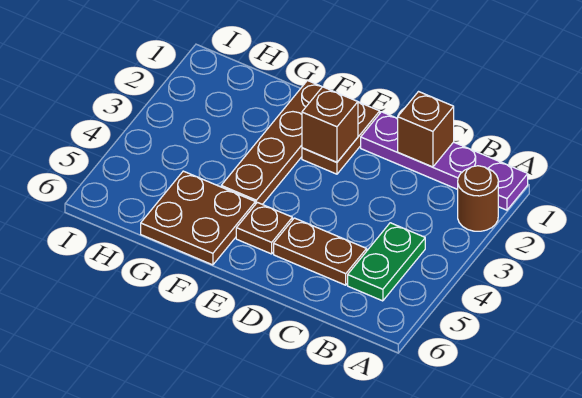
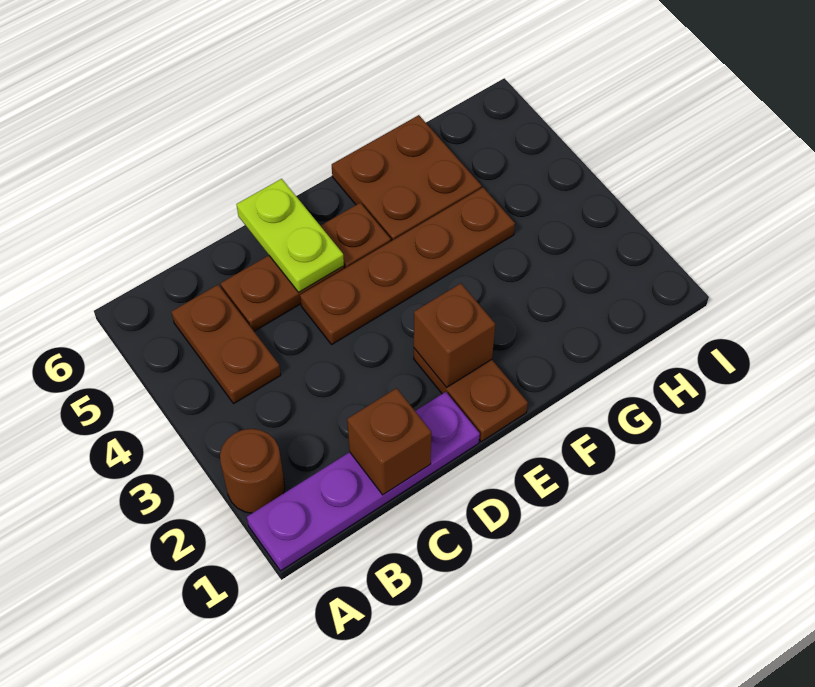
green plate B4:B5 level 1 -> brown plate B4:B5 level 1
none -> lime plate D5:D6 level 2
brown plate F1:F4 level 1 -> brown plate D4:G4 level 1

